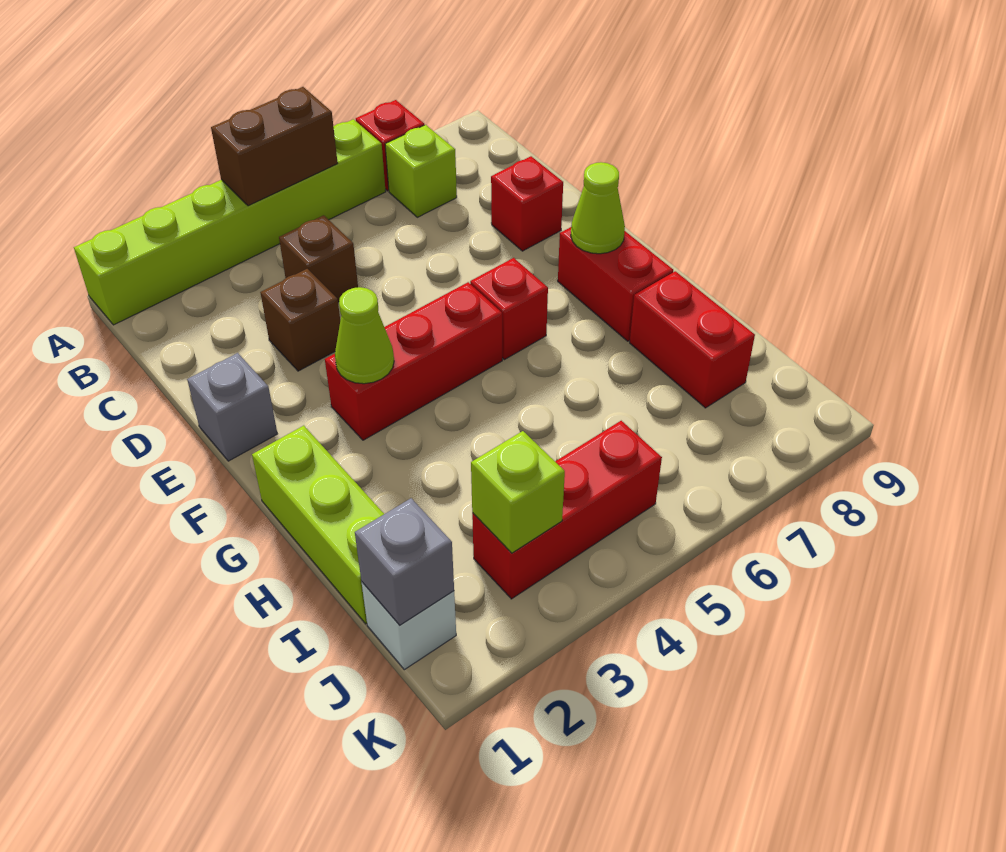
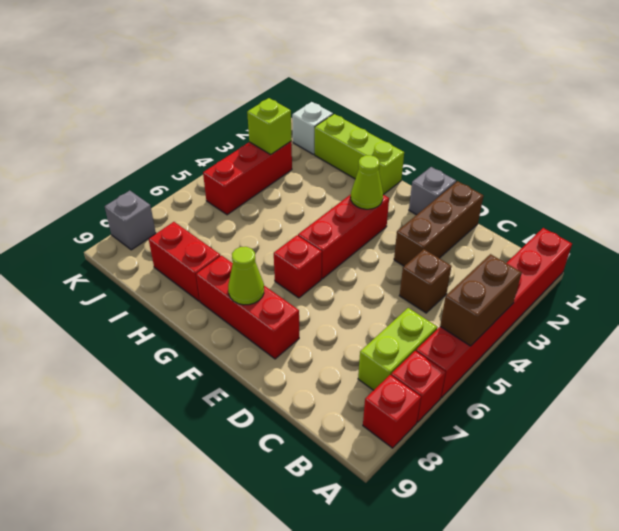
lime brick A1:A6 level 1 -> red brick A1:A6 level 1
lime brick B7 level 1 -> lime brick B6:B7 level 1
brown brick D3 level 1 -> brown brick D1:D3 level 1
red brick D8 level 1 -> red brick A8 level 1
red brick F8:G8 level 1 -> red brick E8:G8 level 1
grey brick J1 level 2 -> grey brick K8 level 1

